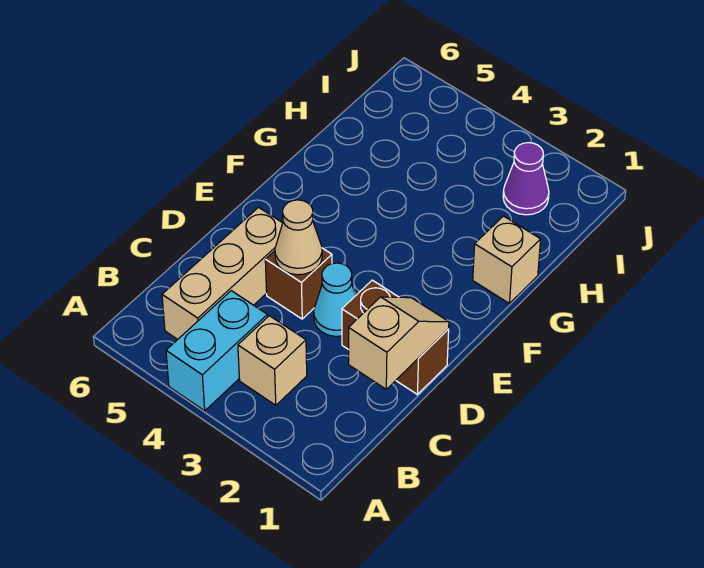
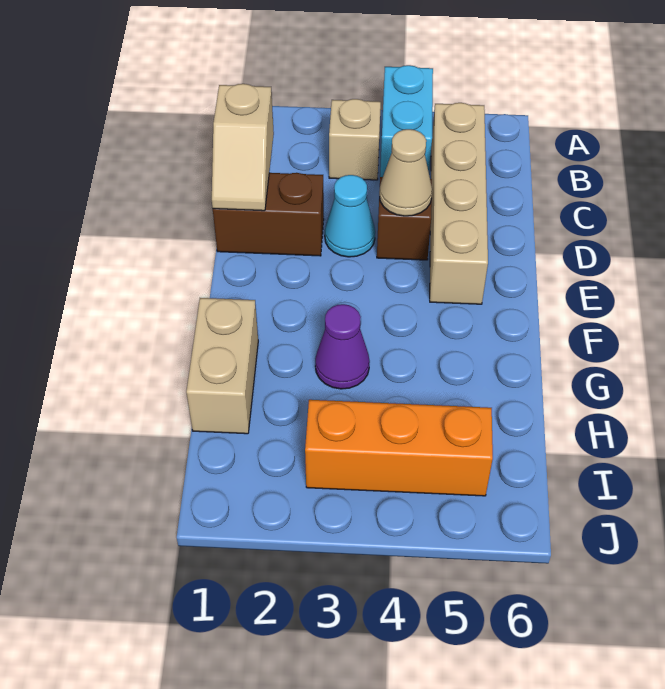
tan brick B5:D5 level 1 -> tan brick B5:E5 level 1
tan brick G1 level 1 -> tan brick G1:H1 level 1
purple cone I2 level 1 -> purple cone G3 level 1
none -> orange brick I3:I5 level 1

